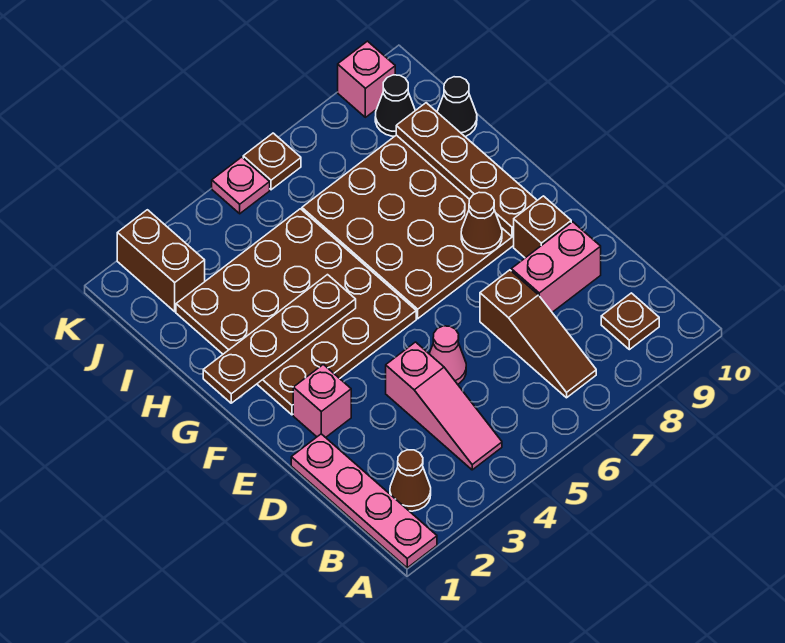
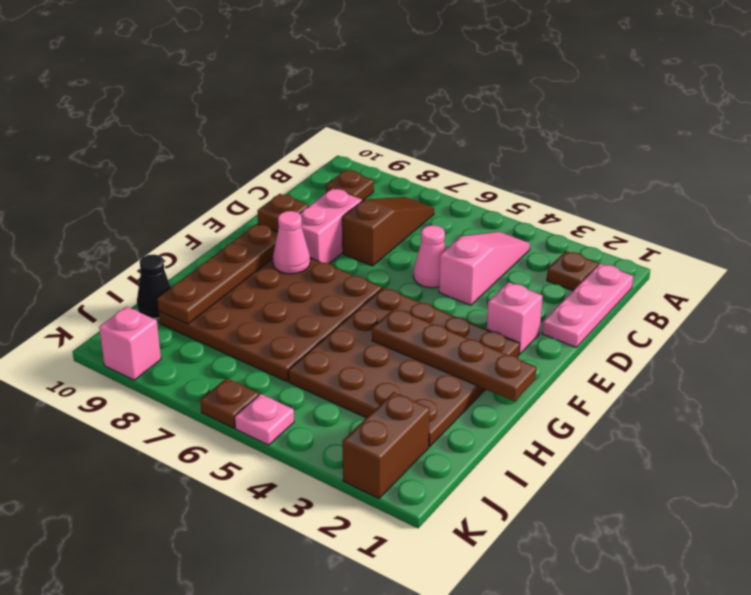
pink plate A1:D1 level 1 -> pink plate B1:D1 level 1
brown cone B2 level 1 -> brown plate B2 level 1
pink brick D8:D9 level 1 -> pink brick D8:E8 level 1
brown cone F8 level 2 -> pink cone F8 level 2
black cone J9 level 1 -> none

